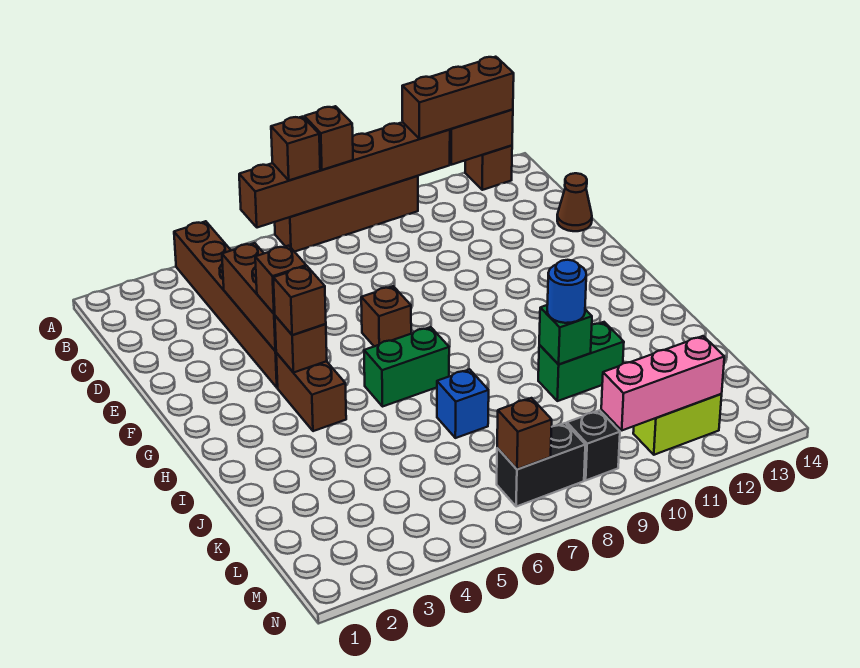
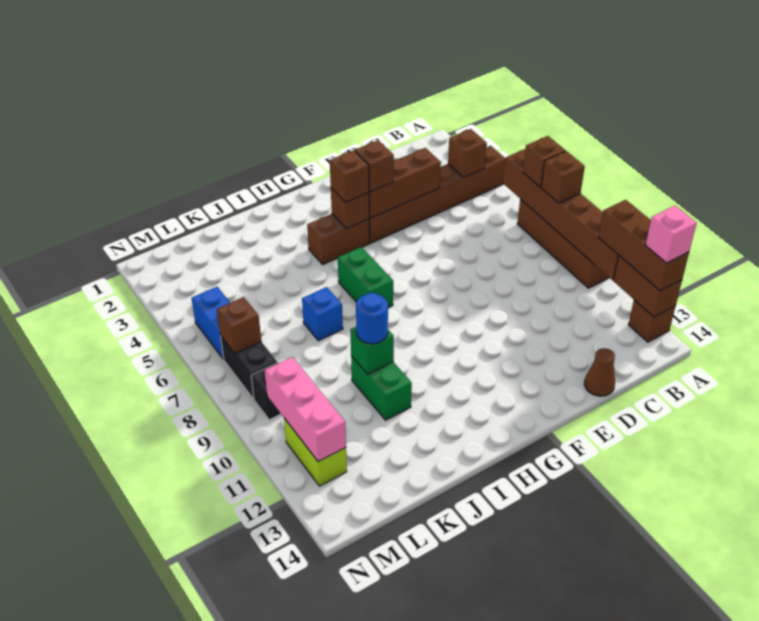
none -> pink brick A13 level 4
brown brick F7 level 1 -> brown brick B4 level 2
none -> blue brick M5:M6 level 1

